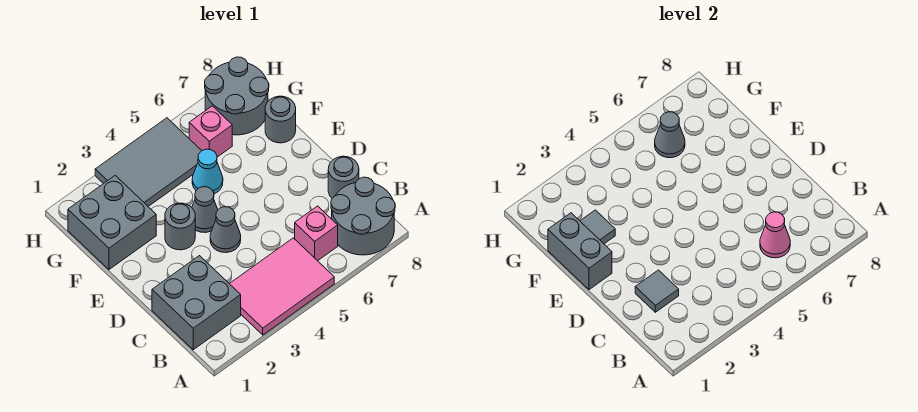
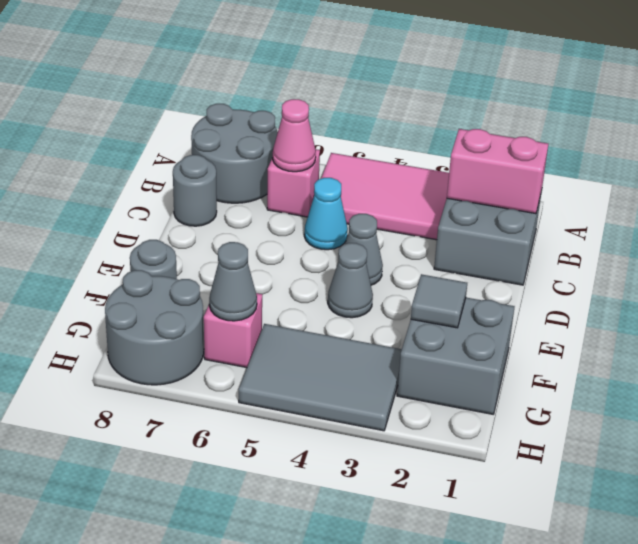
none -> pink brick B1:B2 level 2
grey tile C2 level 2 -> none
grey brick E1:F1 level 2 -> none
grey round brick E3 level 1 -> none
cyan cone F5 level 1 -> cyan cone C5 level 1

